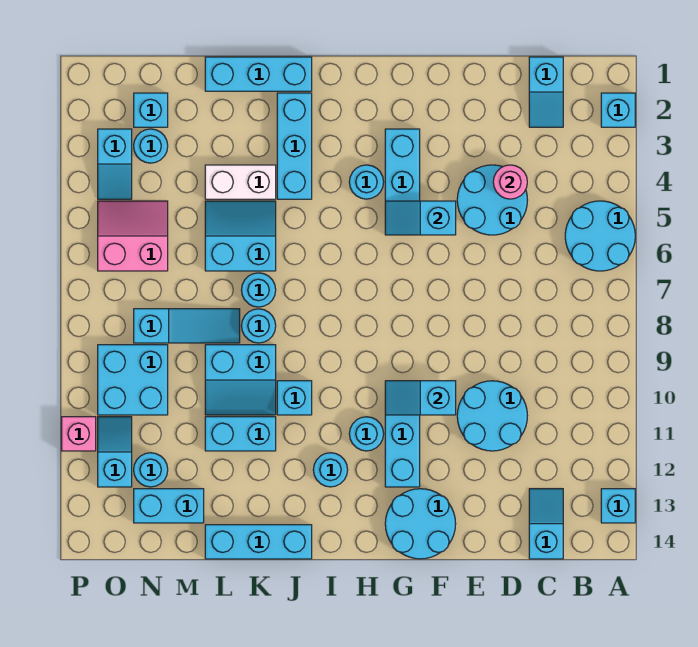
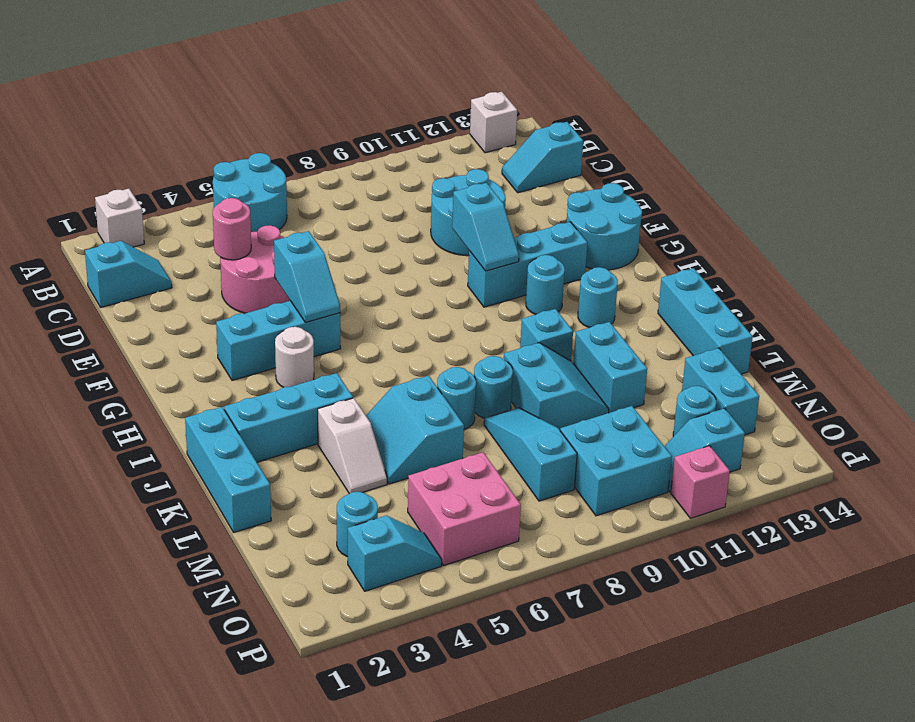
cyan brick A2 level 1 -> white brick A2 level 1
cyan brick A13 level 1 -> white brick A13 level 1
cyan round brick D4:E5 level 1 -> pink round brick D4:E5 level 1
cyan round brick H4 level 1 -> white round brick H4 level 1
white brick K4:L4 level 1 -> white slope K4:L4 level 1 top K
cyan brick N2 level 1 -> none
pink slope N5:O6 level 1 top 6 -> pink brick N5:O6 level 1

